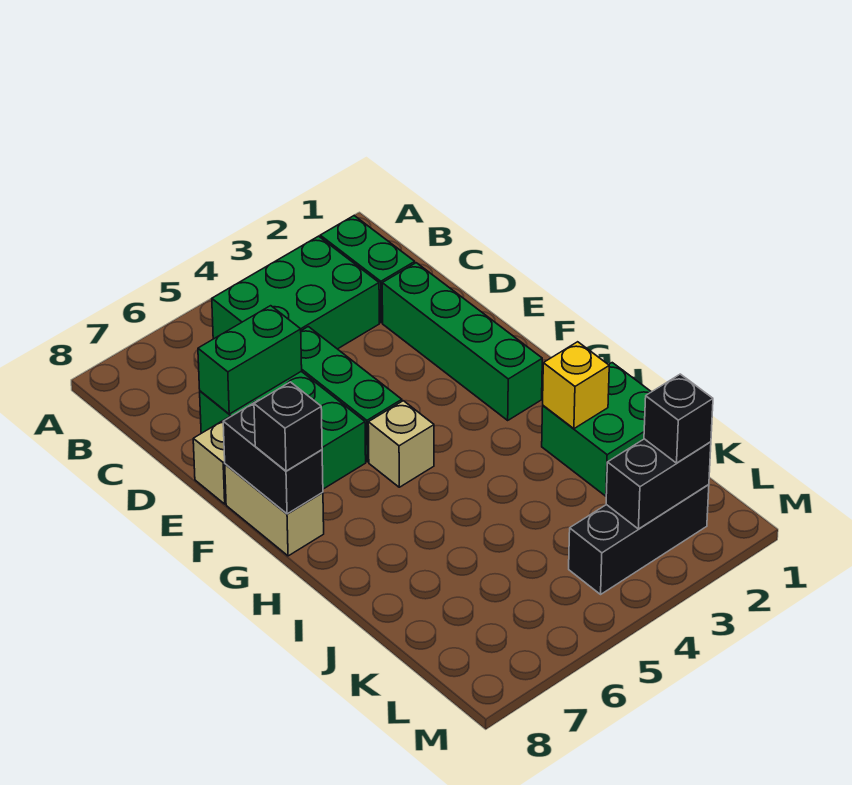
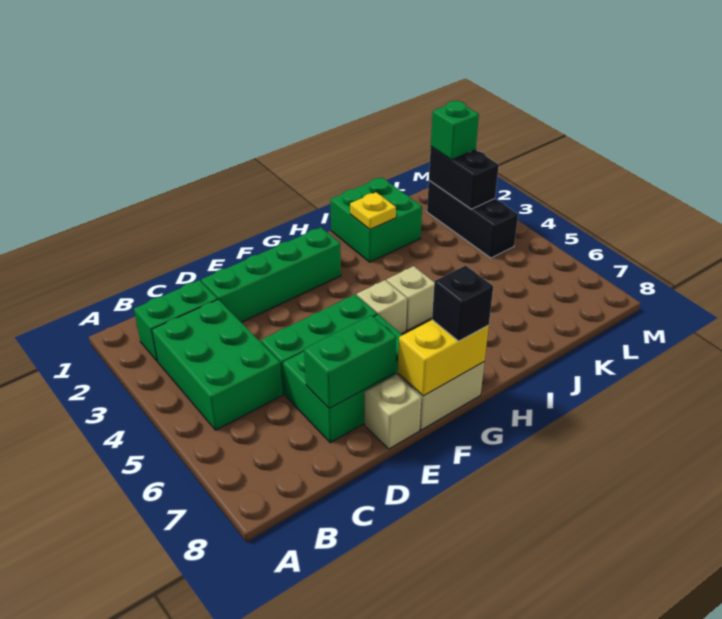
green brick D6:D7 level 2 -> green brick D7:E7 level 2
black brick F8:G8 level 2 -> yellow brick F8:G8 level 2
none -> tan brick H5 level 1
yellow brick I2 level 2 -> yellow plate I2 level 2
black brick L2 level 3 -> green brick L2 level 3

